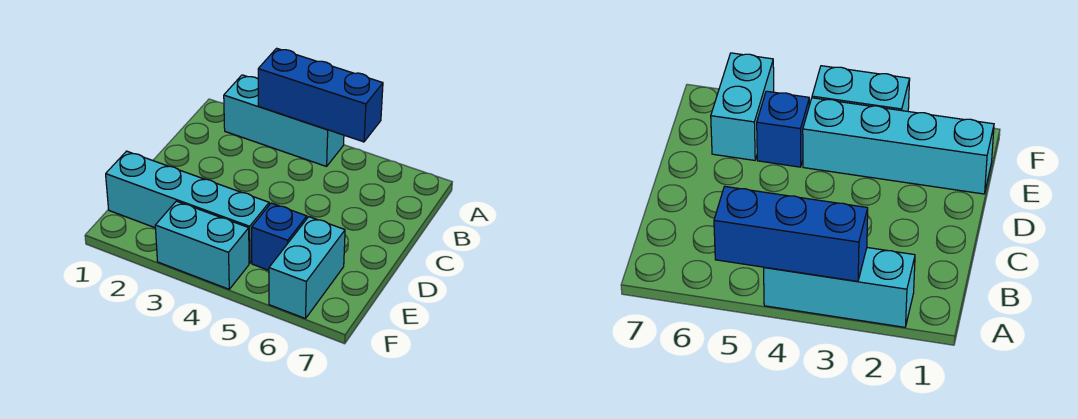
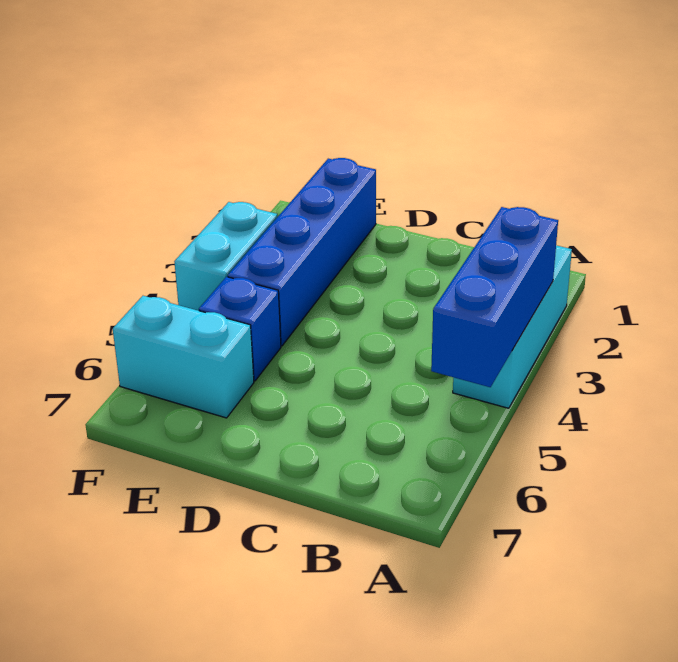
cyan brick E1:E4 level 1 -> blue brick E1:E4 level 1

